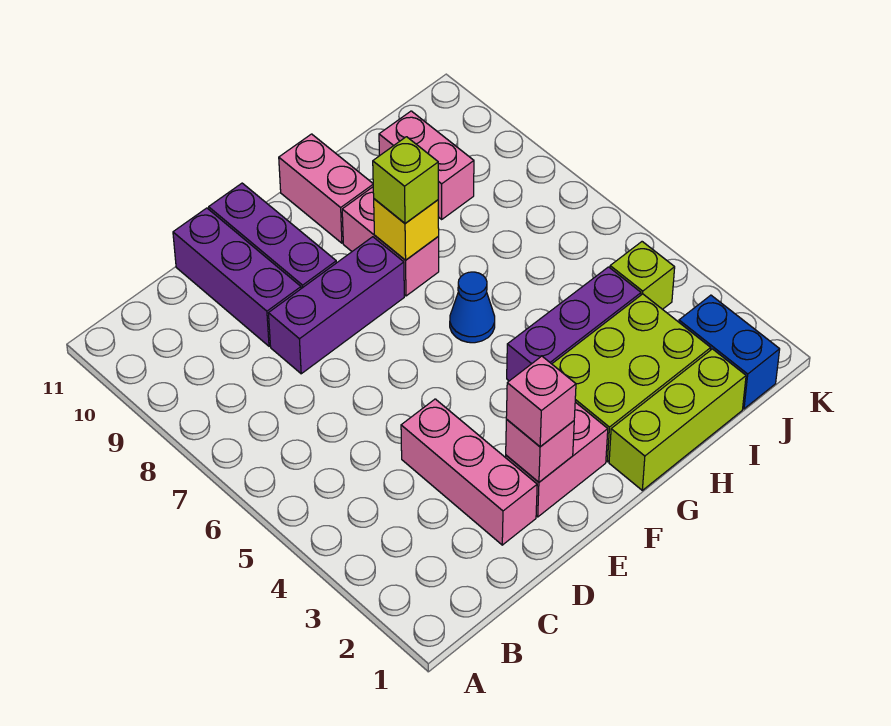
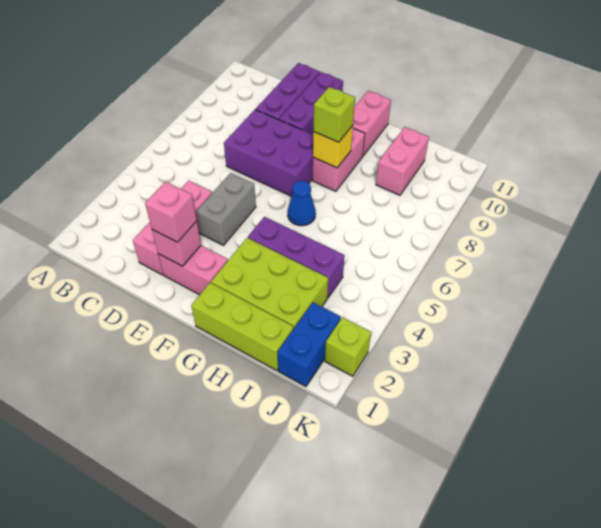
purple brick D8:F8 level 1 -> purple brick D7:F8 level 1
none -> grey brick E4:E5 level 1
lime brick J4 level 1 -> lime brick K2 level 1

